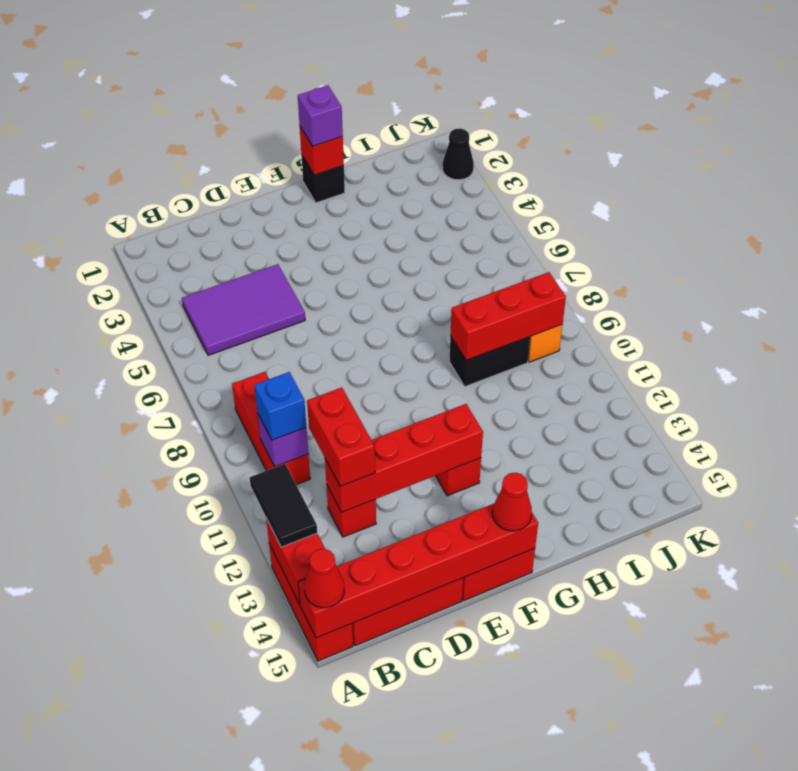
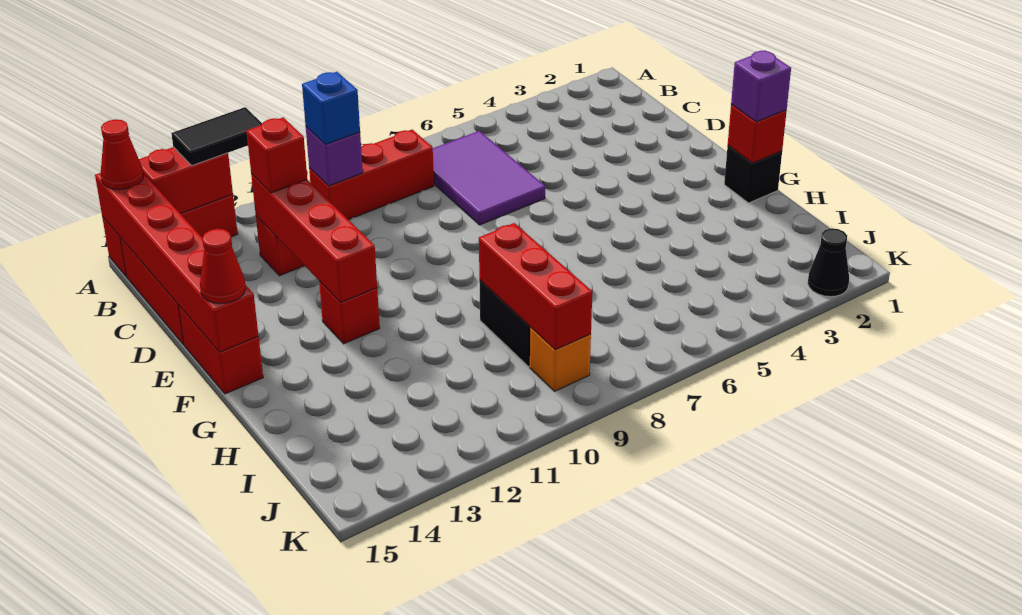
purple tile B4:D5 level 1 -> purple tile B6:D7 level 1
red brick C11:C12 level 3 -> red brick C12 level 3

